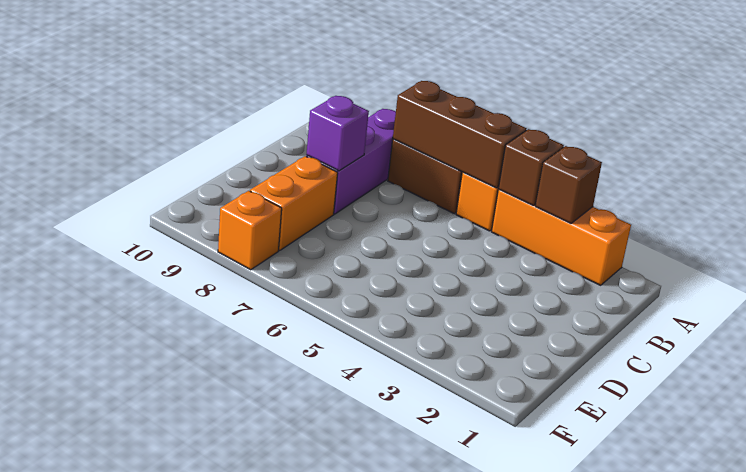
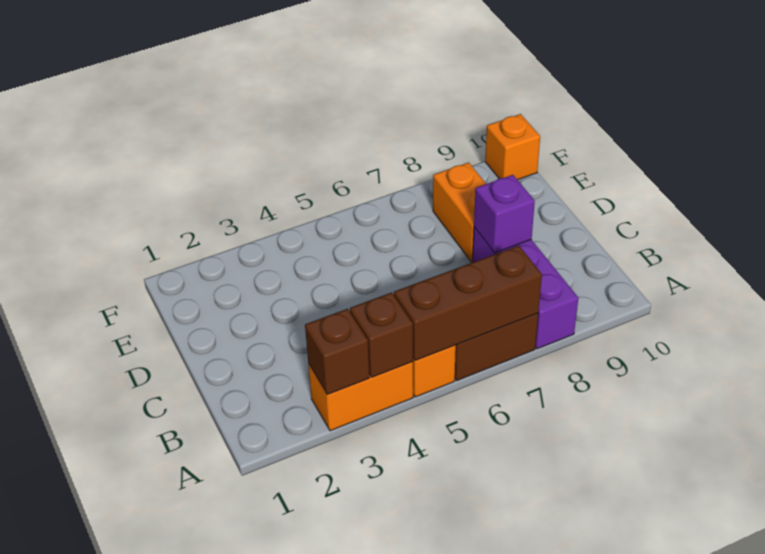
orange brick A2:A4 level 1 -> orange brick A3:A4 level 1
orange brick F8 level 1 -> orange brick F10 level 1

